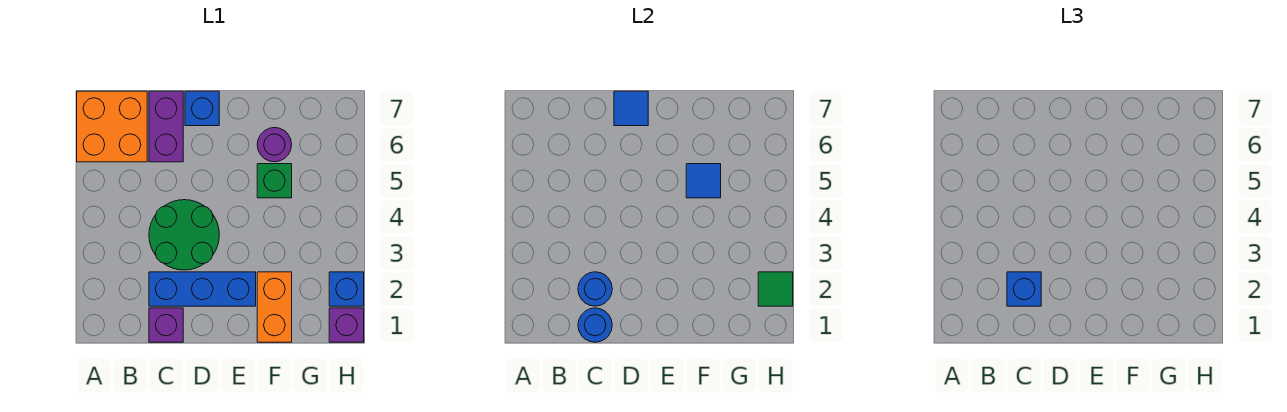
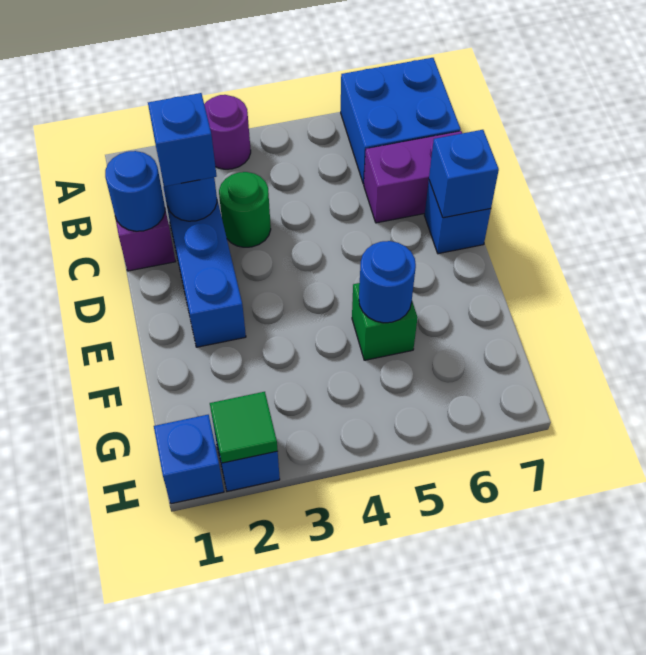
orange brick A6:B7 level 1 -> blue brick A6:B7 level 1
green round brick C3:D4 level 1 -> green round brick C3 level 1
blue tile D7 level 2 -> blue brick D7 level 2
orange brick F1:F2 level 1 -> none
blue tile F5 level 2 -> blue round brick F5 level 2
purple round brick F6 level 1 -> purple round brick A3 level 1
purple brick H1 level 1 -> blue brick H1 level 1

